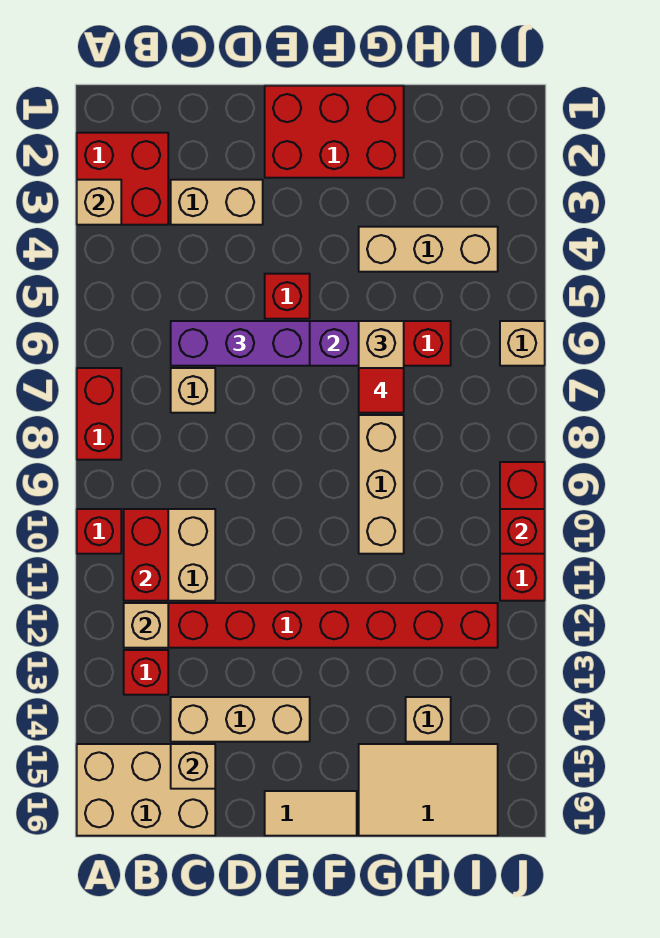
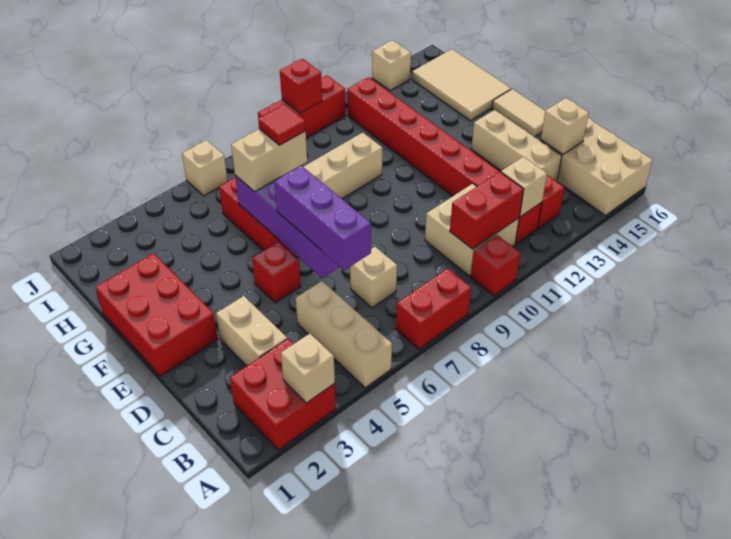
tan brick G4:I4 level 1 -> tan brick A5:C5 level 1
tan brick H14 level 1 -> tan brick J14 level 1

